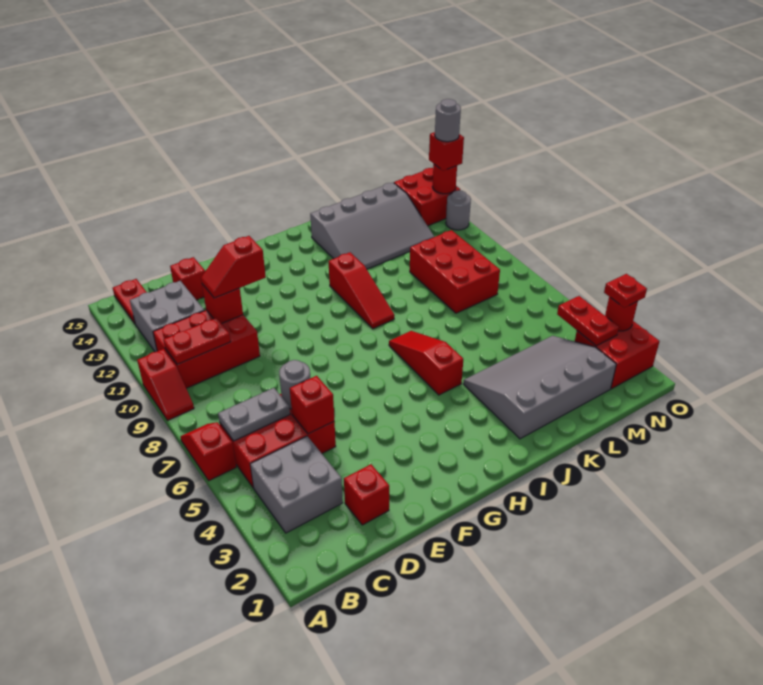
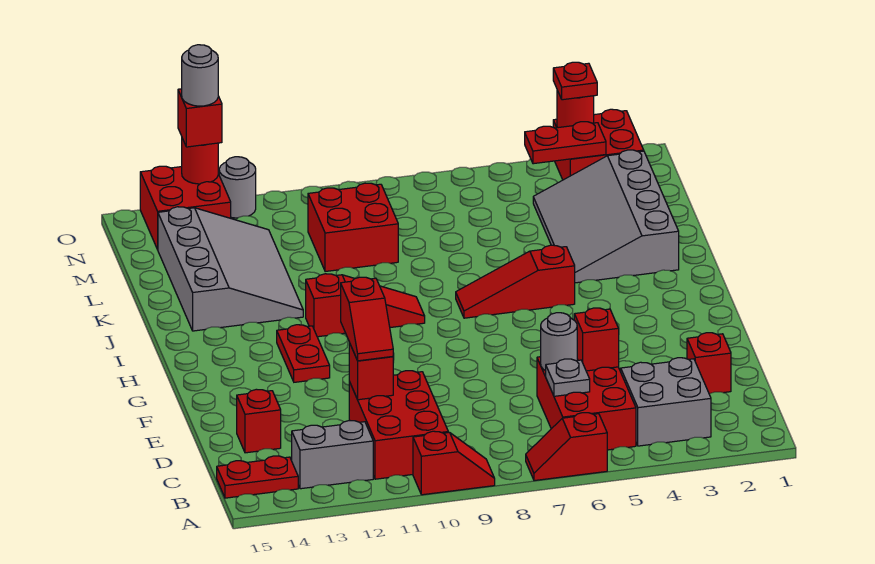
grey plate B6:C6 level 2 -> grey plate C6 level 2
red plate B10:C10 level 2 -> red plate G12:H12 level 1
grey brick B12:C13 level 1 -> grey brick B12:B13 level 1
red brick L8:M10 level 1 -> red brick L9:M10 level 1

